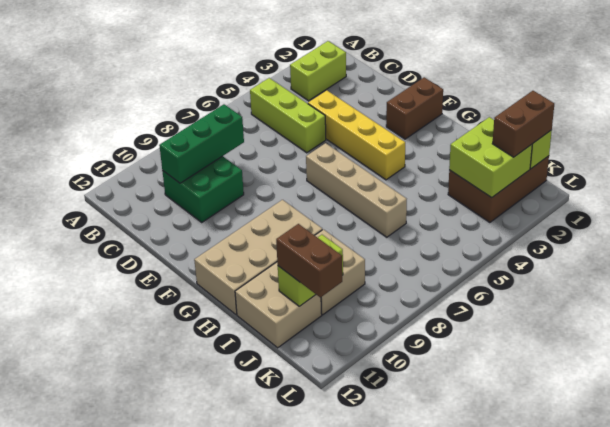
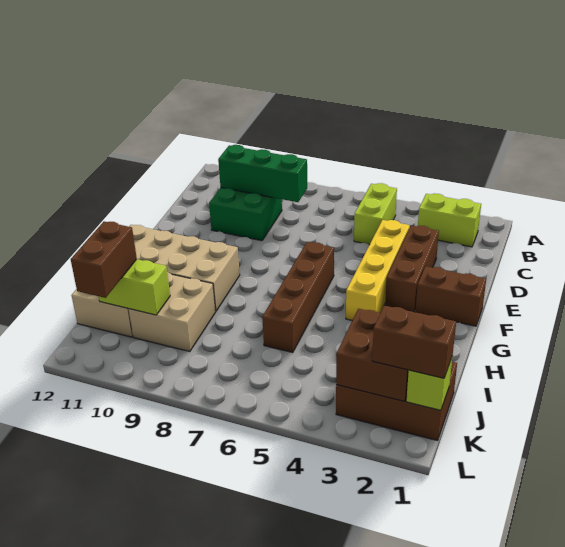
lime brick B5:D5 level 1 -> lime brick B5:C5 level 1
none -> brown brick D3:F3 level 1
tan brick F6:I6 level 1 -> brown brick F6:I6 level 1
lime brick J2:K3 level 2 -> brown brick J2:K3 level 2

